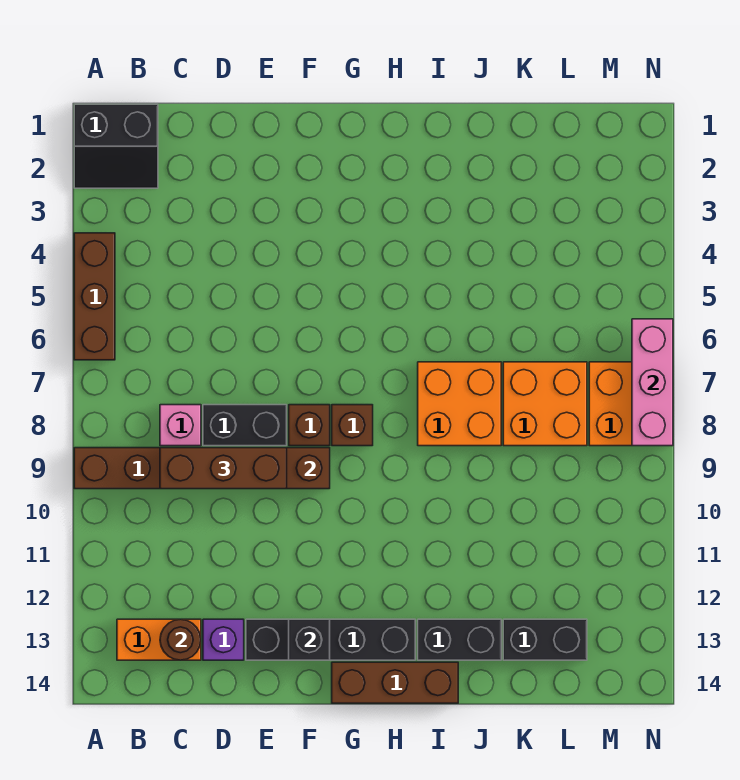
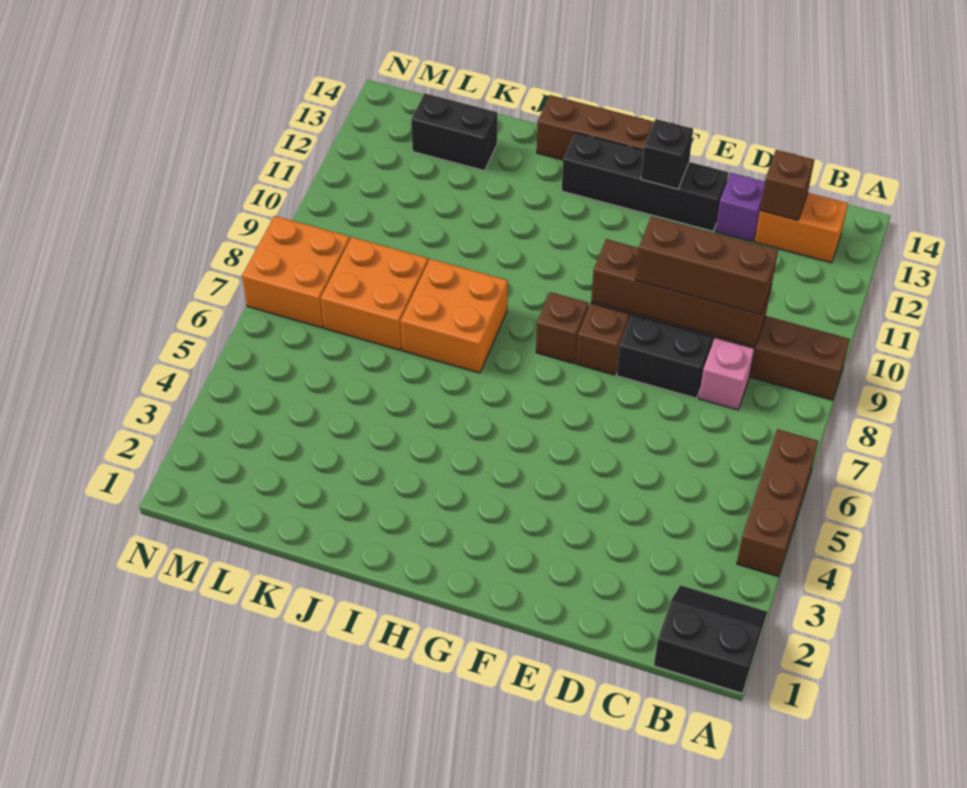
brown round brick C13 level 2 -> brown brick C13 level 2
black brick I13:J13 level 1 -> none
pink brick N6:N8 level 2 -> none

